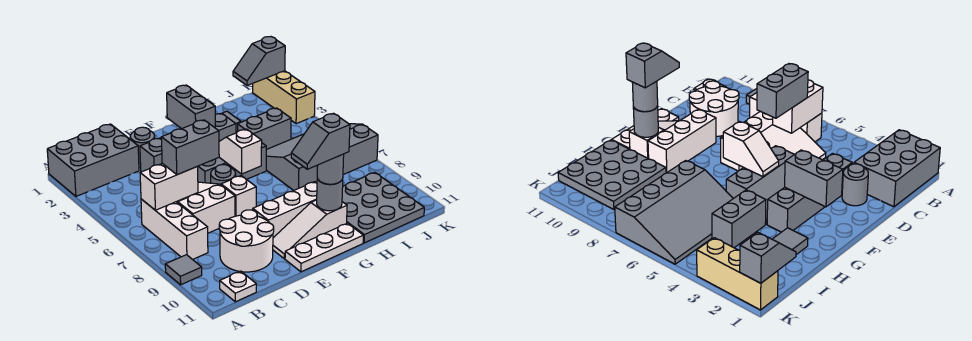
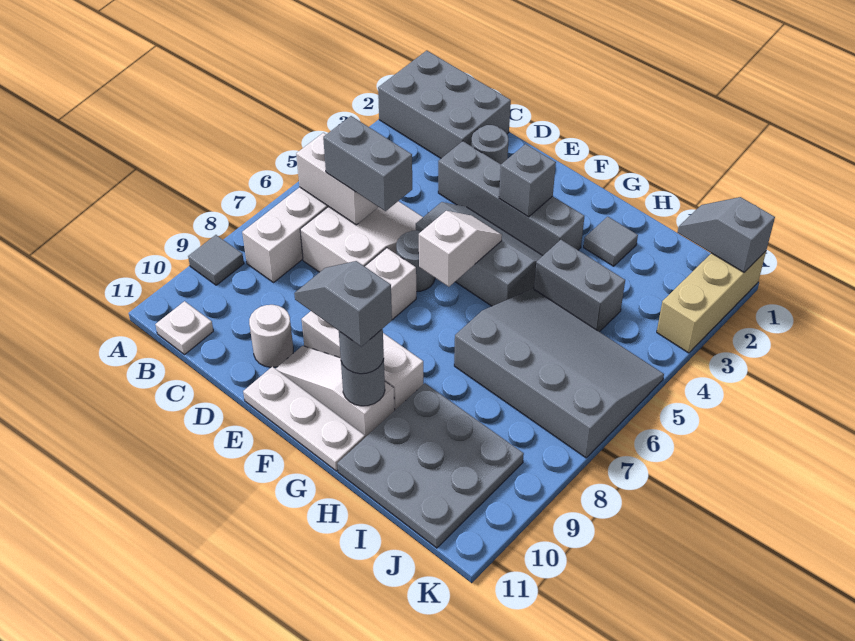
white round brick C9:D10 level 1 -> white round brick D10 level 1
grey brick F2:F3 level 2 -> grey brick F3 level 2

